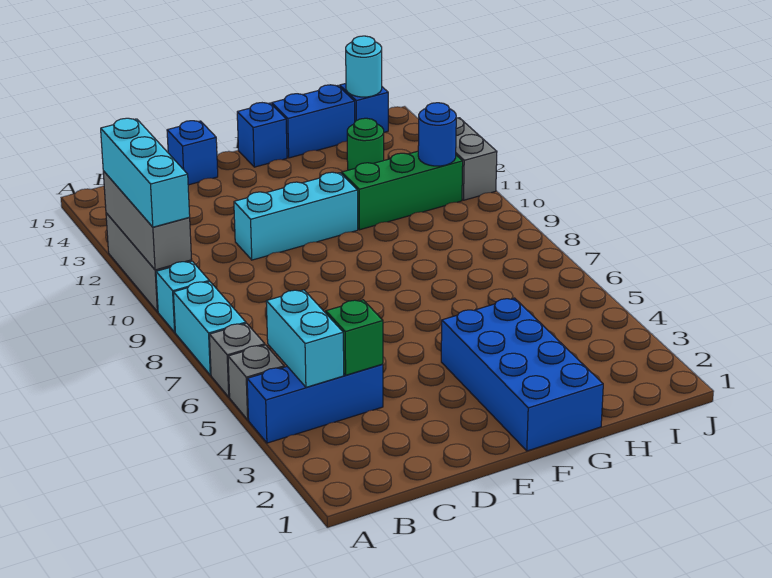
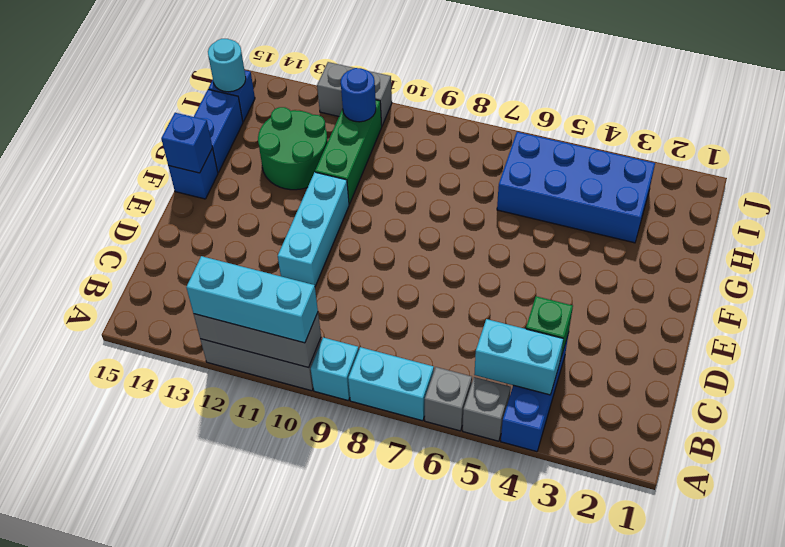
blue brick D15 level 1 -> blue brick F15 level 2
blue brick F1:G4 level 1 -> blue brick H3:I6 level 1
green round brick H13 level 1 -> green round brick G12:H13 level 1

